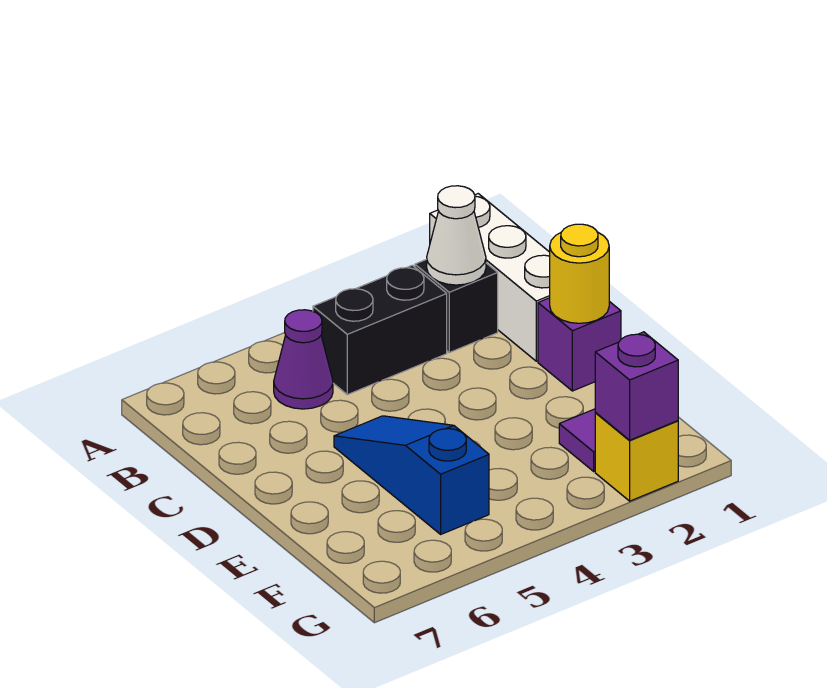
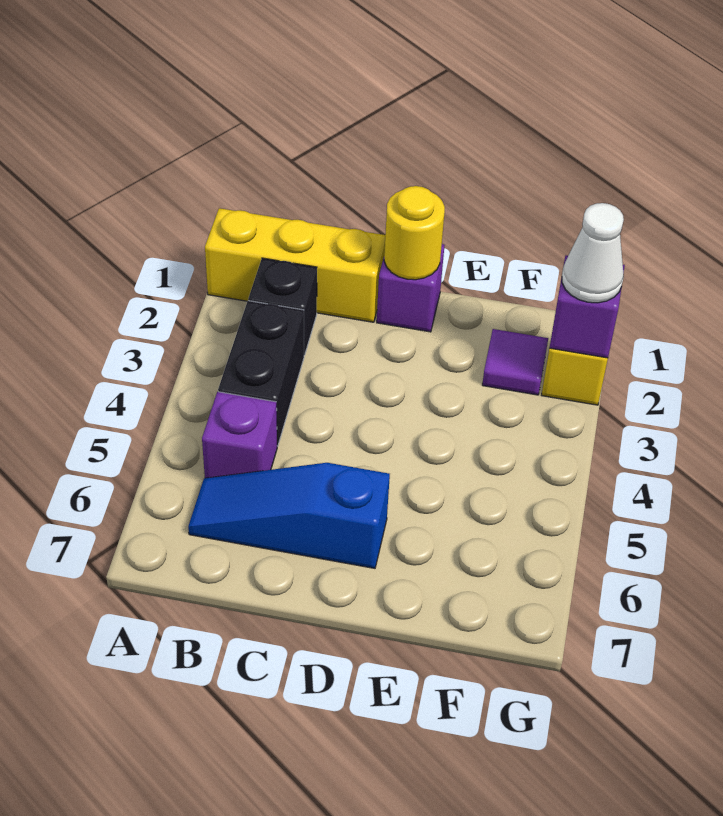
white brick A1:C1 level 1 -> yellow brick A1:C1 level 1
white cone B2 level 2 -> white cone G2 level 3
purple cone B5 level 1 -> purple brick B5 level 1
blue slope D5:F5 level 1 top F -> blue slope B6:D6 level 1 top D

